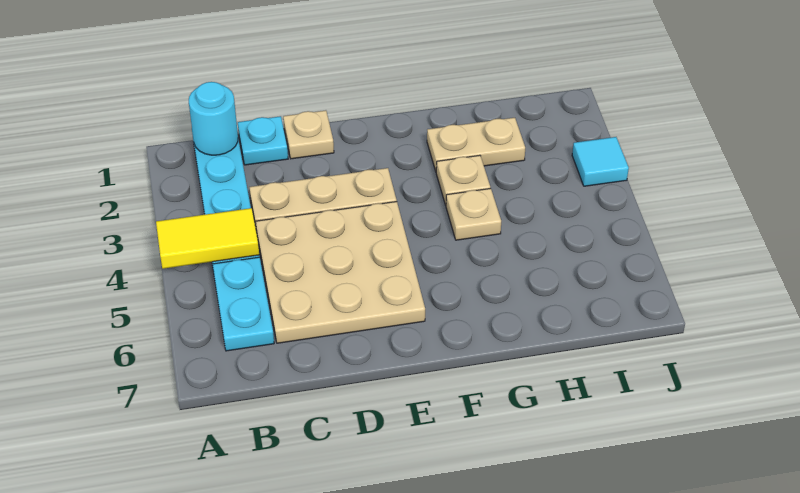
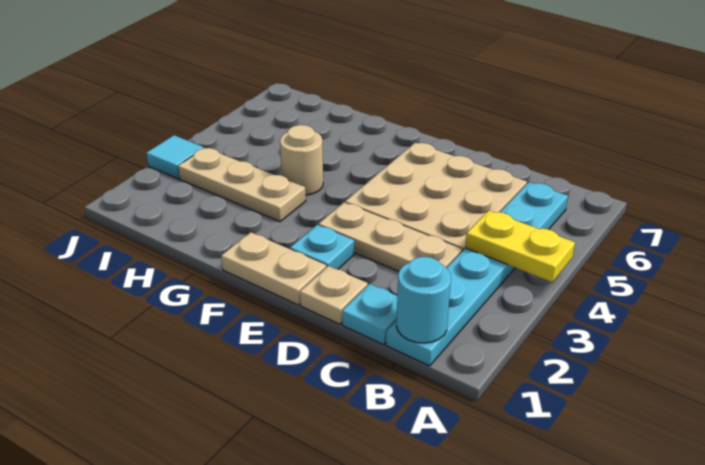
yellow tile A4:B4 level 2 -> yellow plate A4:B4 level 2
none -> cyan plate E2 level 1
tan plate G2:H2 level 1 -> tan plate E1:F1 level 1
tan plate G3 level 1 -> tan plate G3:I3 level 1
tan plate G4 level 1 -> tan round brick G4 level 1

